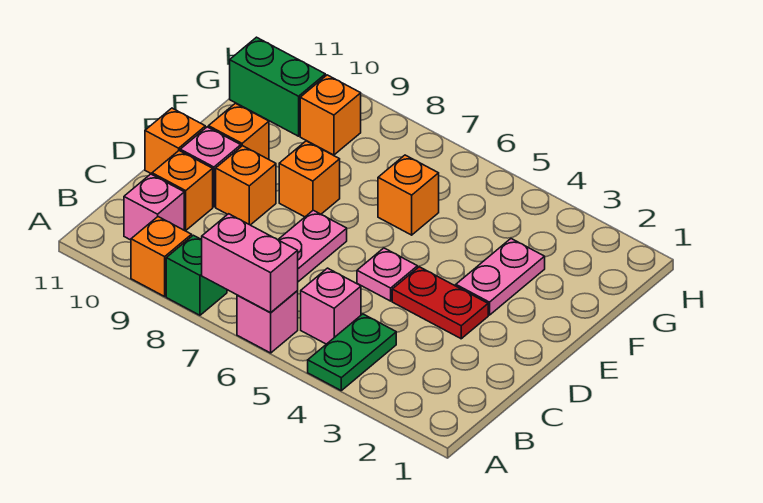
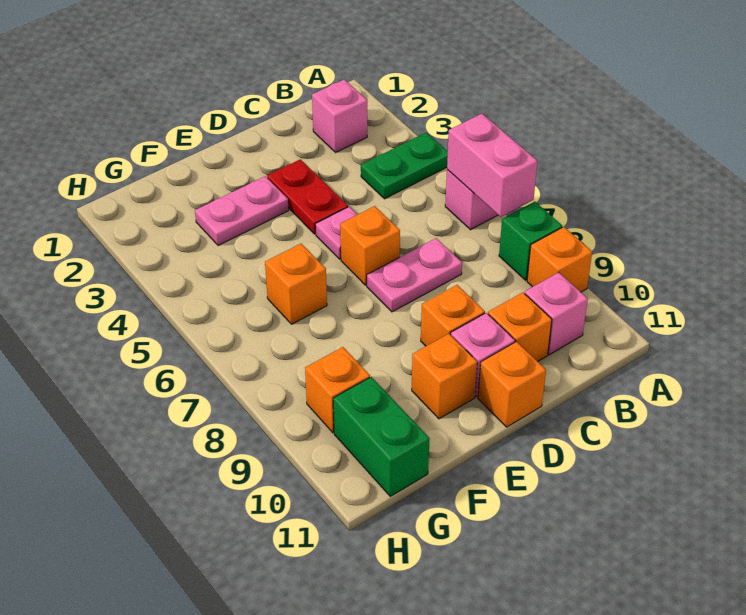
pink brick B5 level 1 -> pink brick B2 level 1
orange brick E8 level 1 -> orange brick D6 level 1

